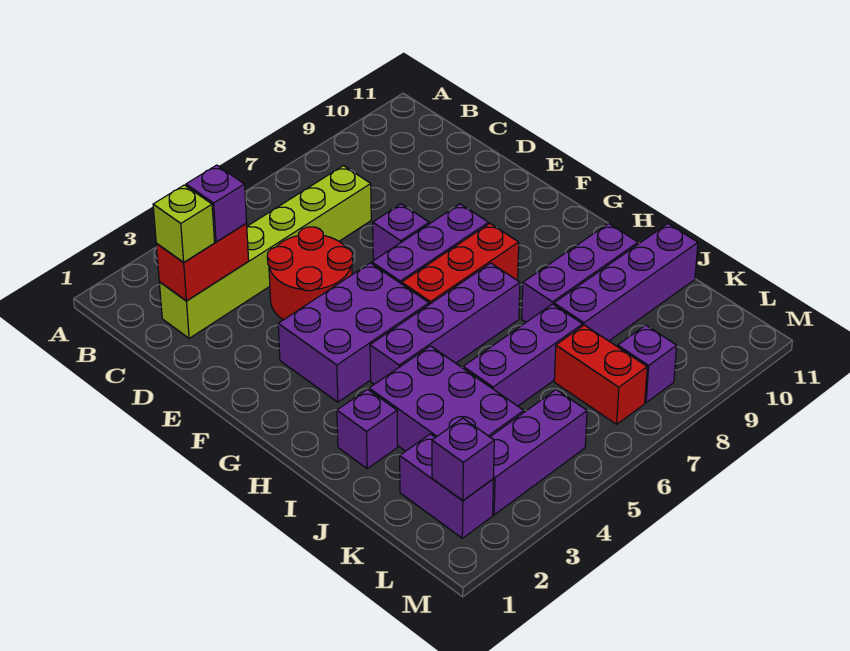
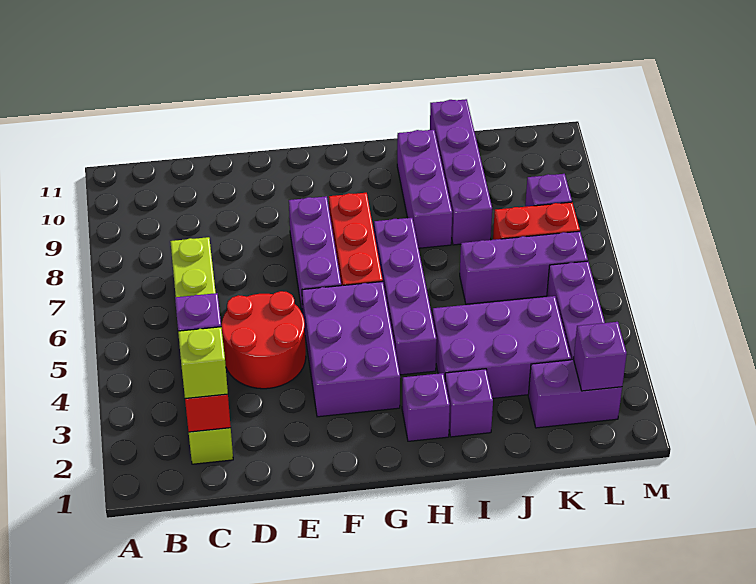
purple brick E7 level 1 -> purple brick H2 level 1
purple brick J5:J7 level 1 -> purple brick J6:L6 level 1

